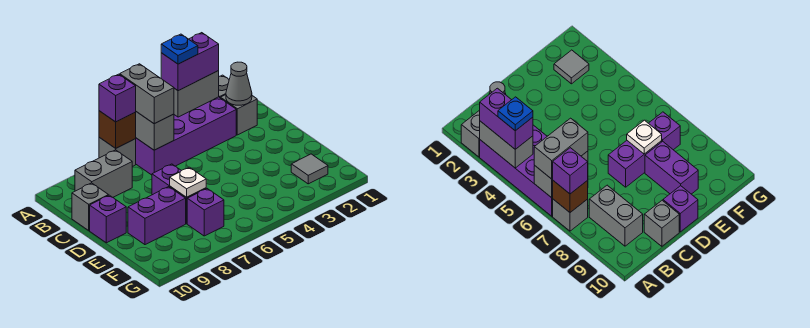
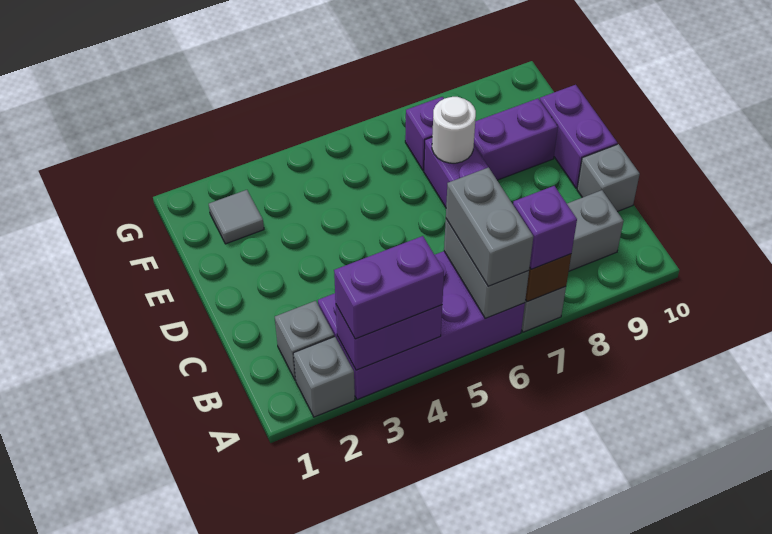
grey brick A3:A4 level 2 -> purple brick A3:A4 level 2
blue plate A4 level 4 -> none
grey cone B2 level 2 -> none
purple brick D10 level 1 -> purple brick D10:E10 level 1
white plate E7 level 2 -> white round brick E7 level 2

